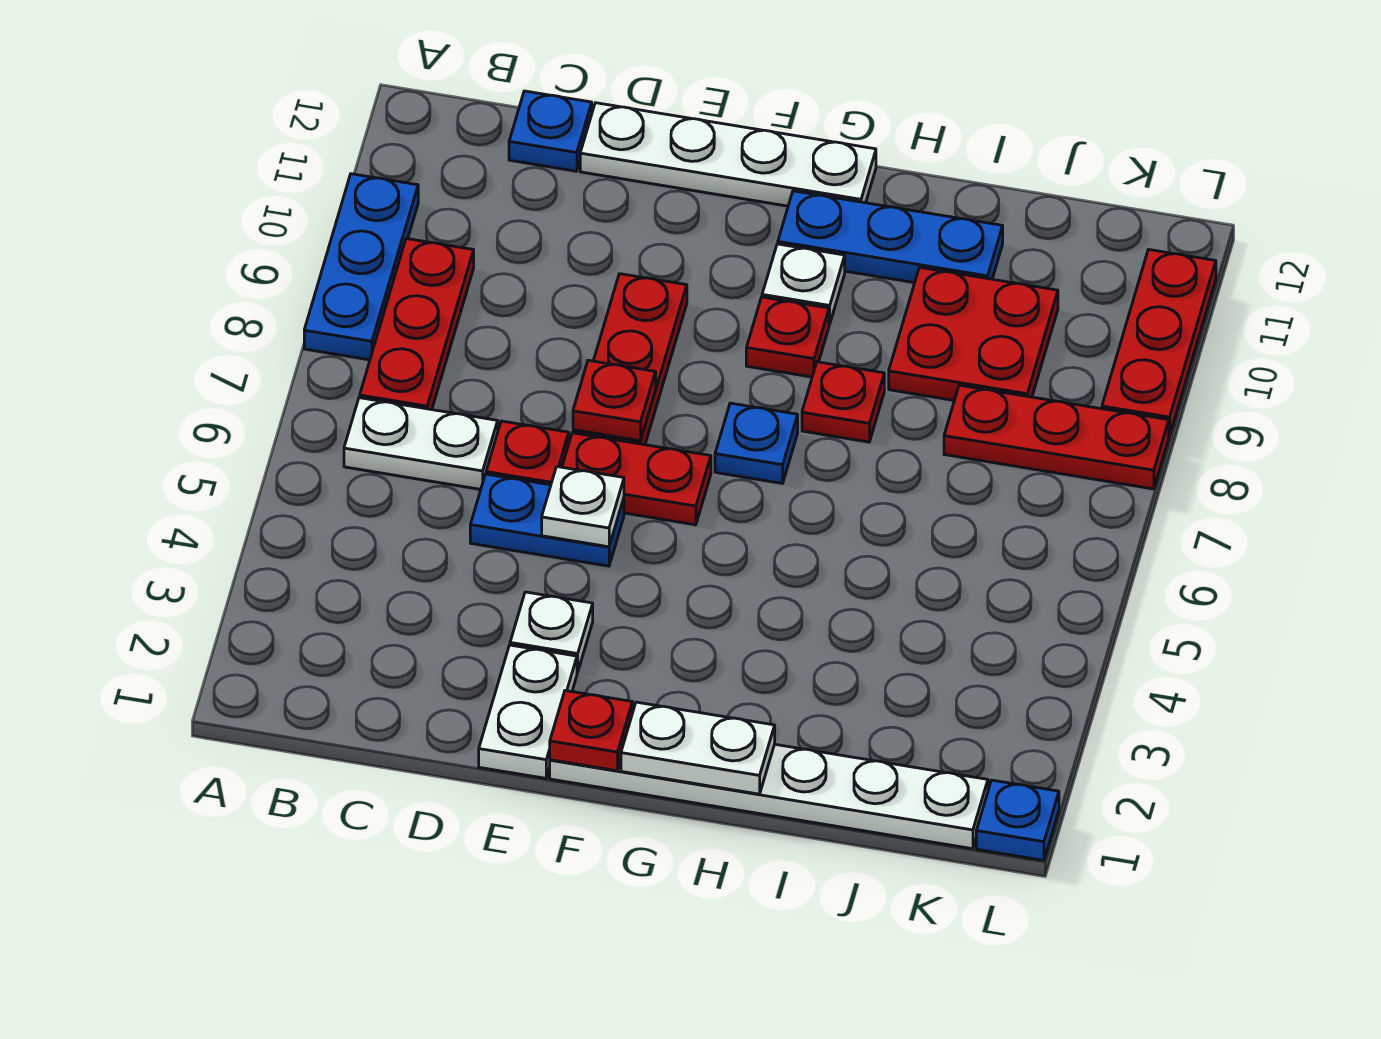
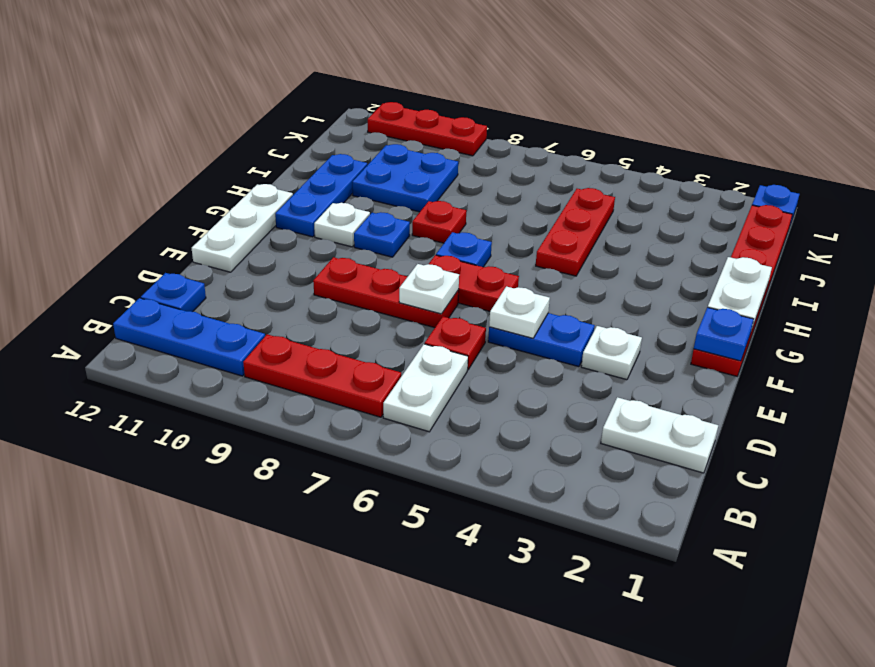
blue plate A8:A10 level 1 -> blue plate B10:B12 level 1
blue plate D5:E5 level 1 -> blue plate E4:E5 level 1
white plate D12:G12 level 1 -> white plate E12:G12 level 1
white plate E1:E2 level 1 -> white plate C1:C2 level 1
red plate E6:F6 level 1 -> red plate F6:F7 level 1
red plate E7 level 2 -> white plate E7 level 2
white plate F1:K1 level 1 -> red plate F1:K1 level 1
red plate F1 level 2 -> blue plate F1 level 2
red plate G9 level 1 -> blue plate G9 level 1
red plate I9:J10 level 1 -> blue plate I9:J10 level 1
red plate J8:L8 level 1 -> red plate H5:J5 level 1

